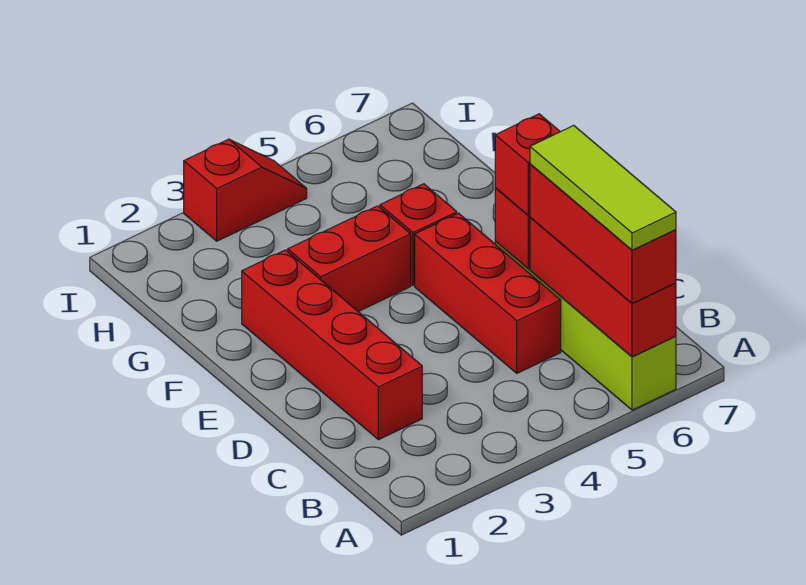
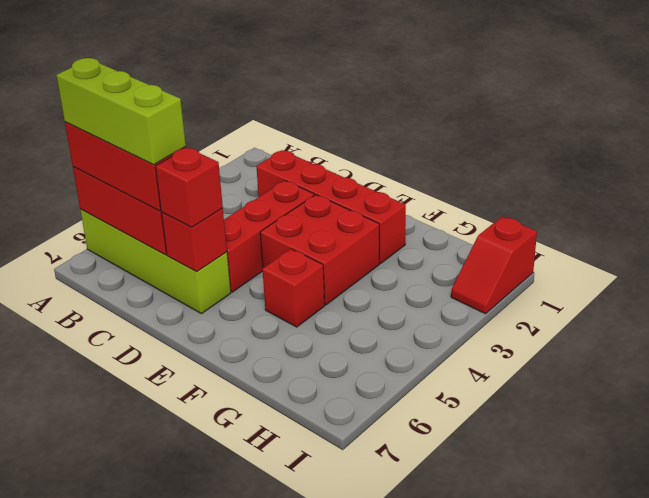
lime tile A6:C6 level 4 -> lime brick A6:C6 level 4
red brick C5:E5 level 1 -> red brick D3:D5 level 1
red brick F3:F4 level 1 -> red brick E3:F4 level 1
red slope I3:I4 level 1 top 3 -> red slope I1:I2 level 1 top 1

